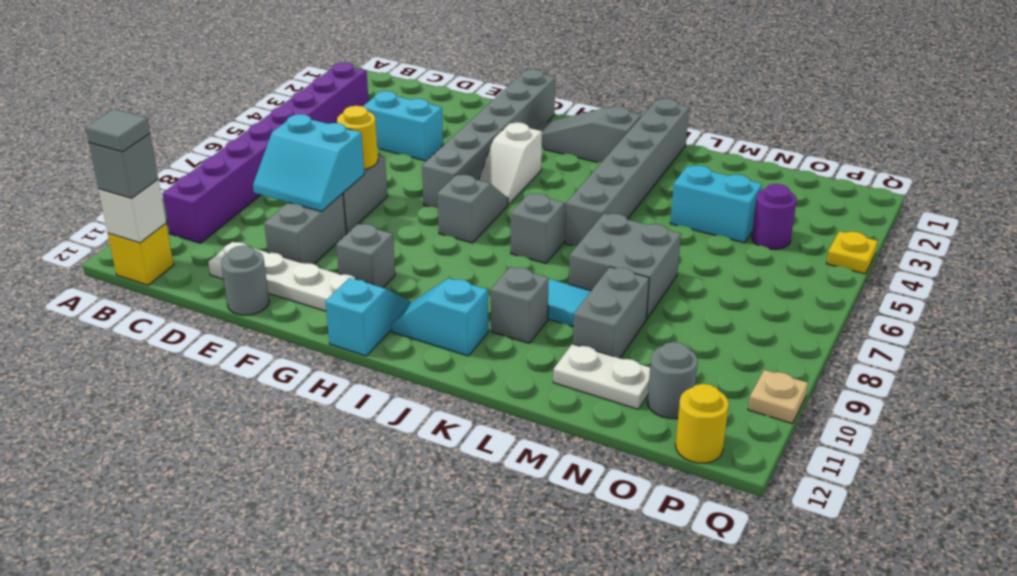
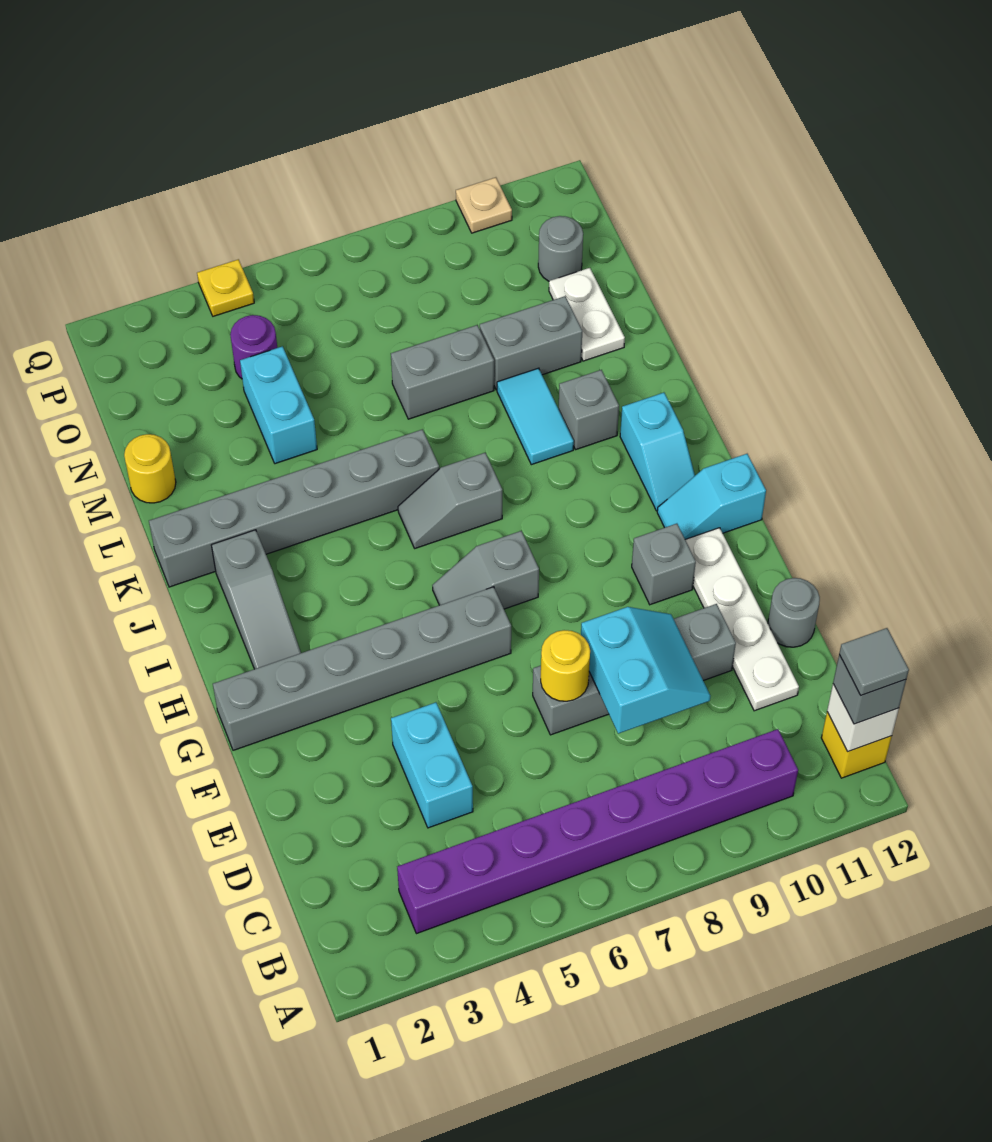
white slope H4:H5 level 1 top 4 -> none
grey brick L7:M8 level 1 -> grey brick M7:M8 level 1
yellow round brick P12 level 1 -> yellow round brick M1 level 1

